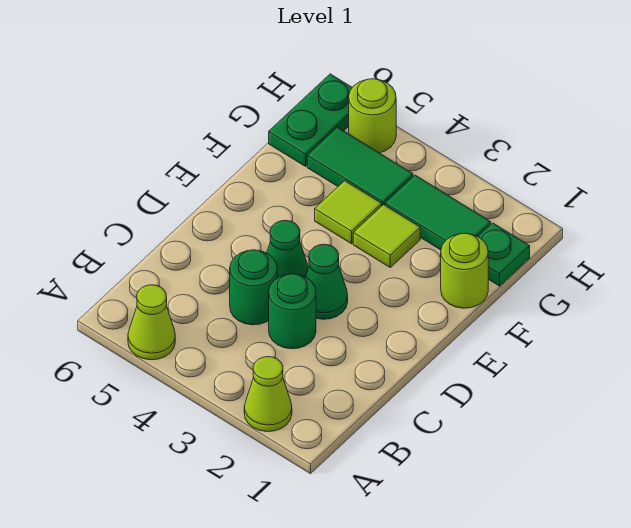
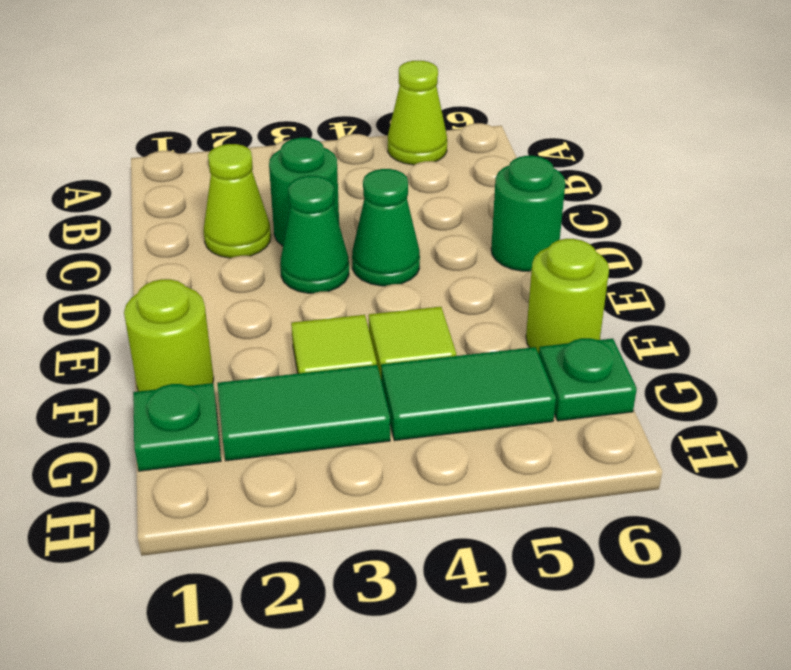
lime cone A2 level 1 -> lime cone C2 level 1
green round brick C4 level 1 -> green round brick D6 level 1
green plate G6:H6 level 1 -> green plate G6 level 1
lime round brick H5 level 1 -> lime round brick F6 level 1

